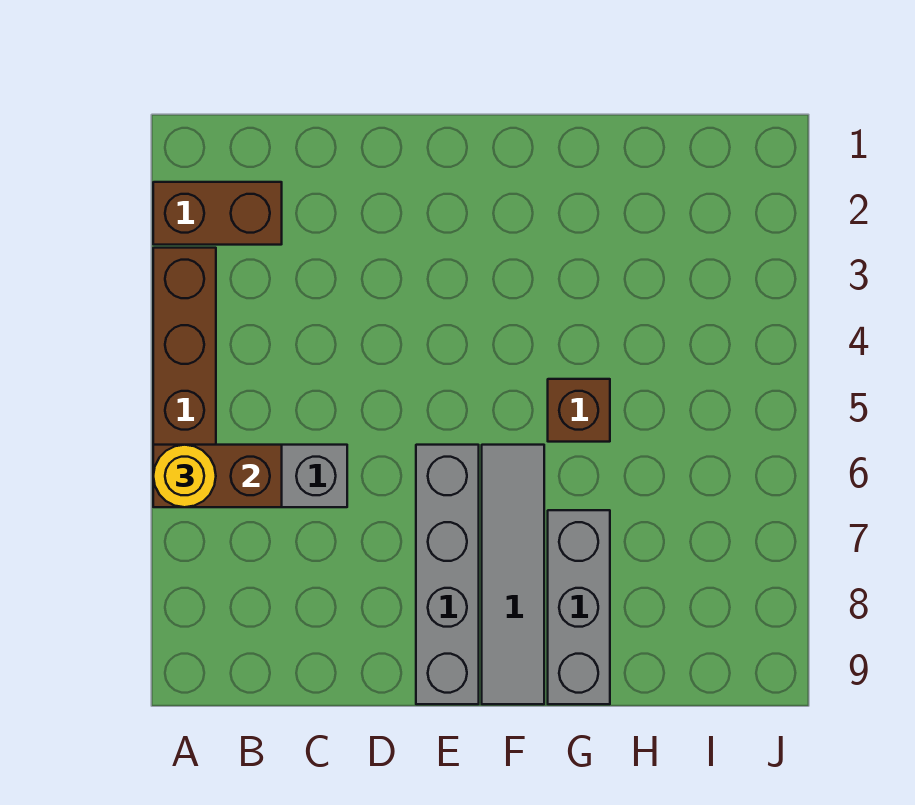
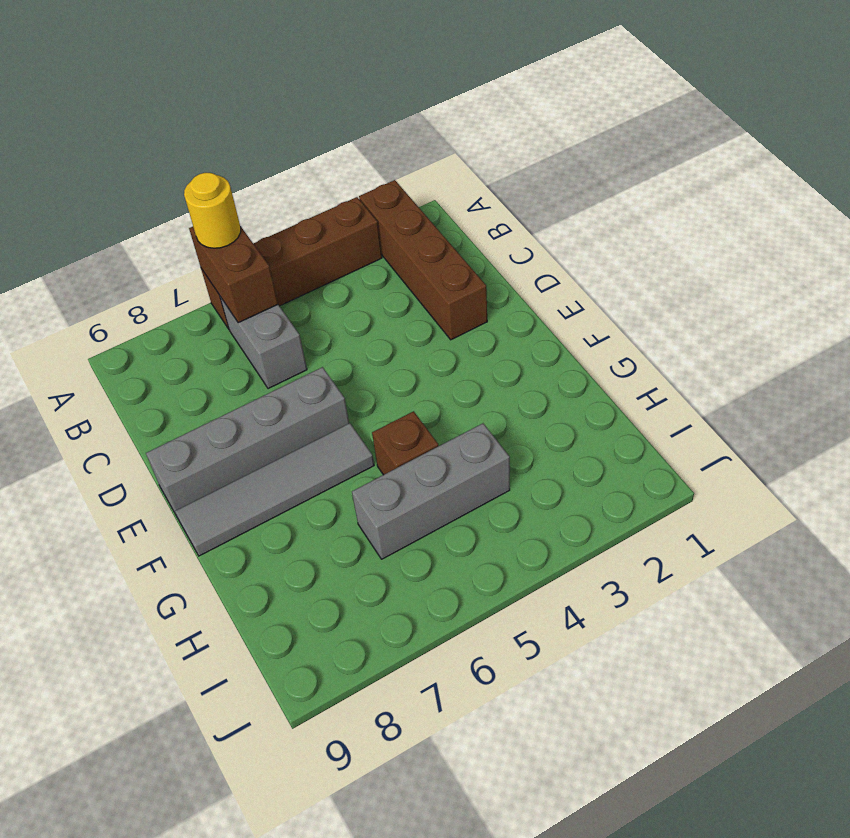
brown brick A2:B2 level 1 -> brown brick A2:D2 level 1
grey brick G7:G9 level 1 -> grey brick H4:H6 level 1

